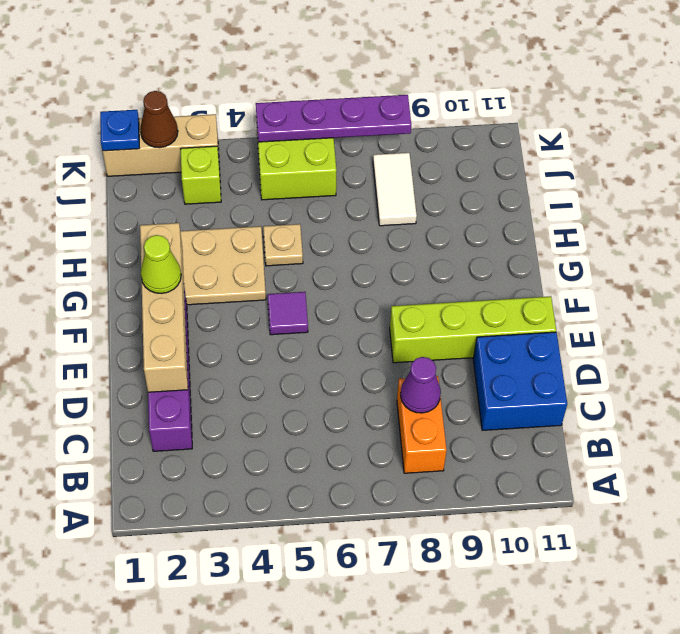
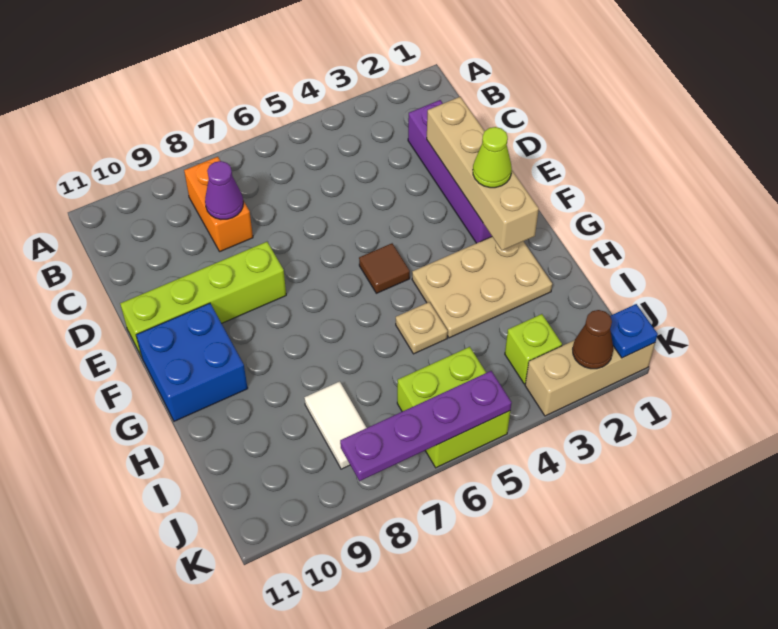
blue brick C10:D11 level 1 -> blue brick F10:G11 level 1
purple tile F5 level 1 -> brown tile F5 level 1

